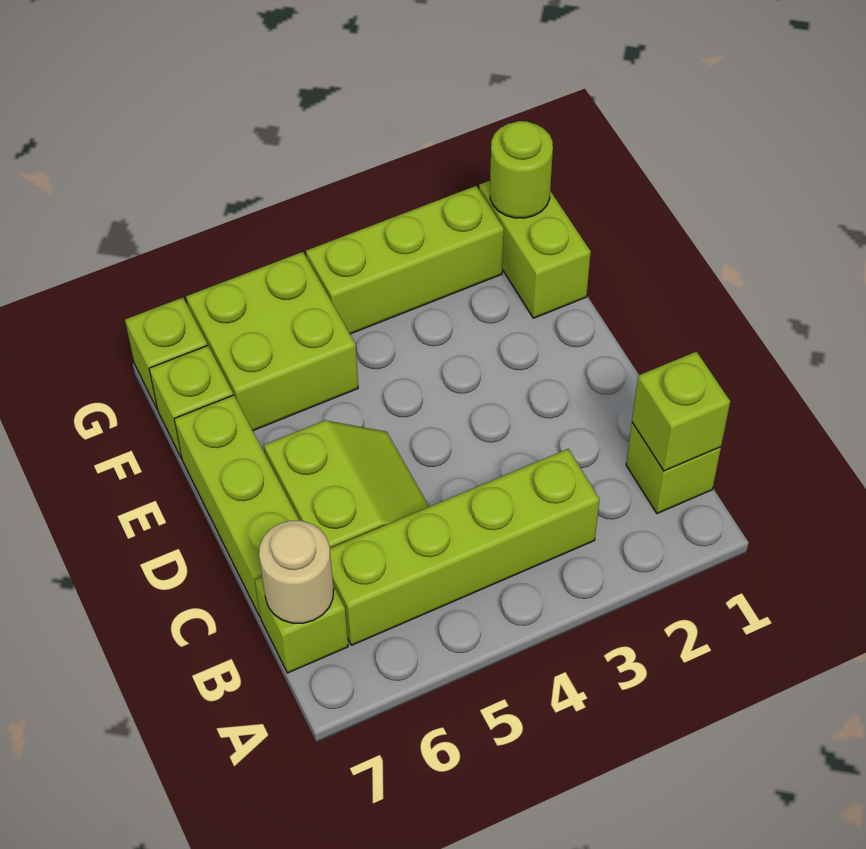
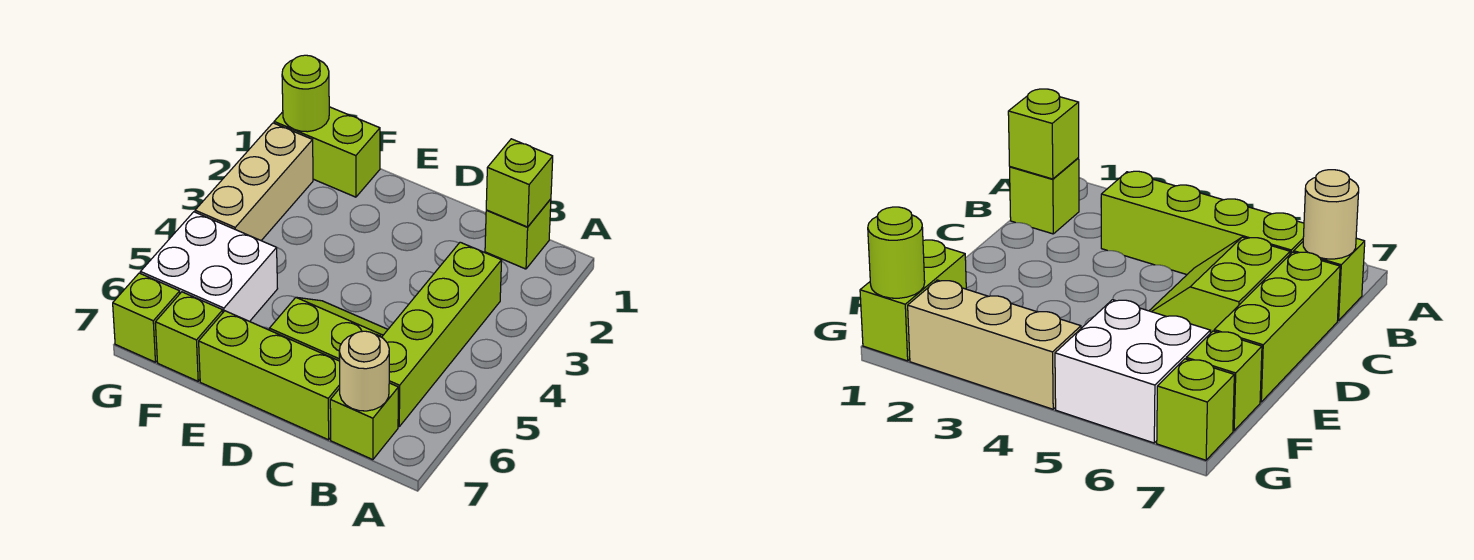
lime brick F5:G6 level 1 -> white brick F5:G6 level 1
lime brick G2:G4 level 1 -> tan brick G2:G4 level 1

